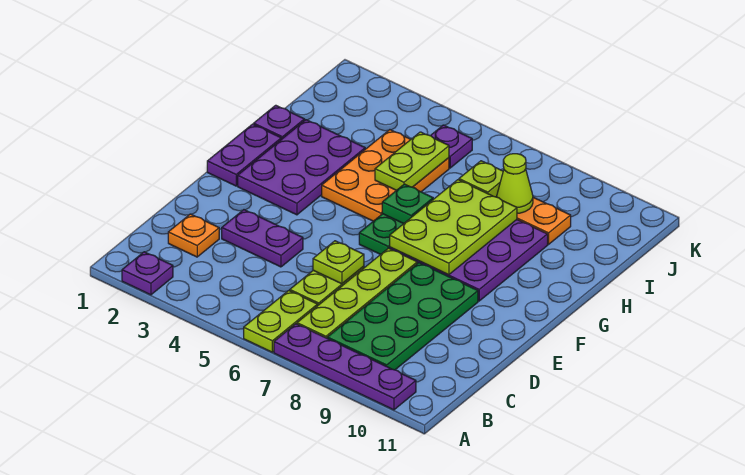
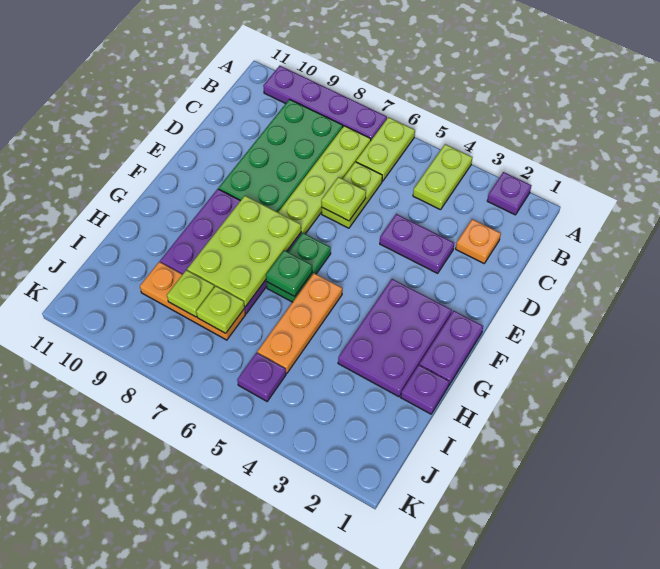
orange plate G4:I5 level 1 -> orange plate G5:I5 level 1
lime plate H5:I5 level 2 -> lime plate A4:B4 level 1
lime cone I8 level 2 -> lime plate I8 level 2

